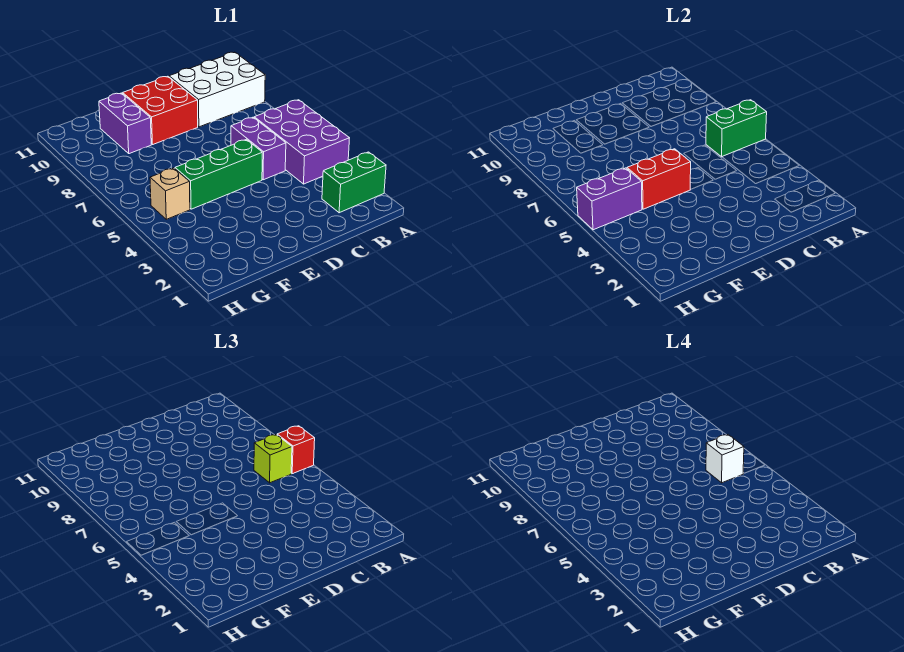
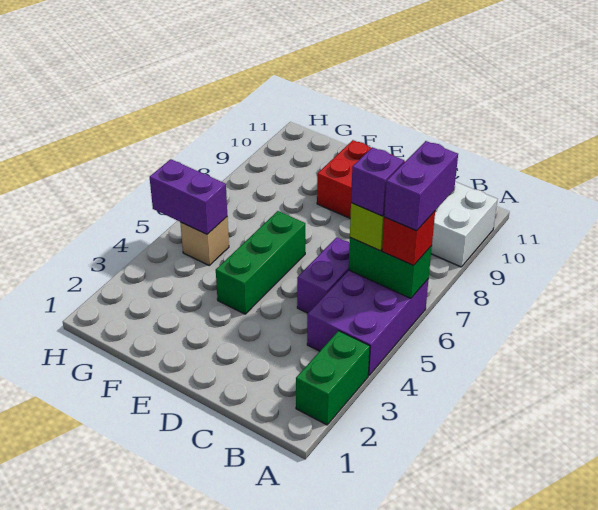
green brick A2:B2 level 1 -> green brick A2:A3 level 1
white brick B6 level 4 -> purple brick B6 level 4
green brick D5:F5 level 1 -> green brick E4:E6 level 1
red brick E5:F5 level 2 -> none
purple brick F9:F10 level 1 -> purple brick A6:A7 level 4

